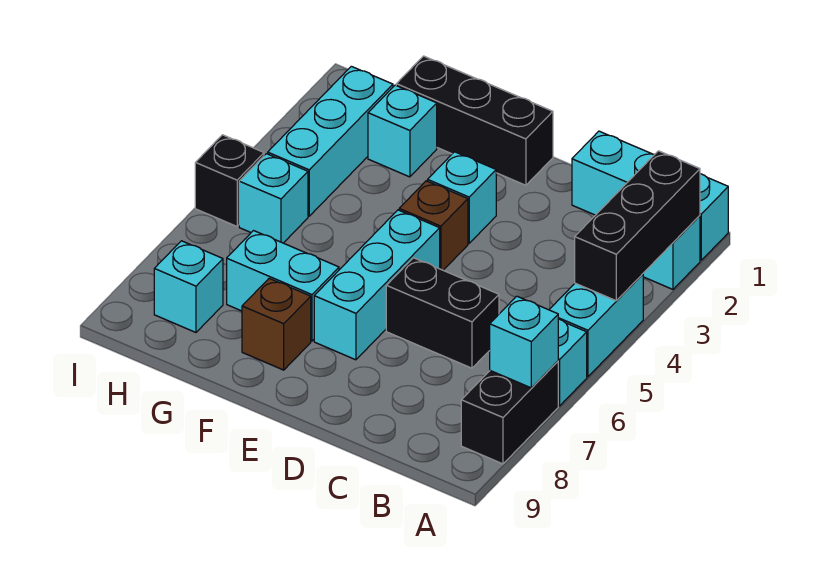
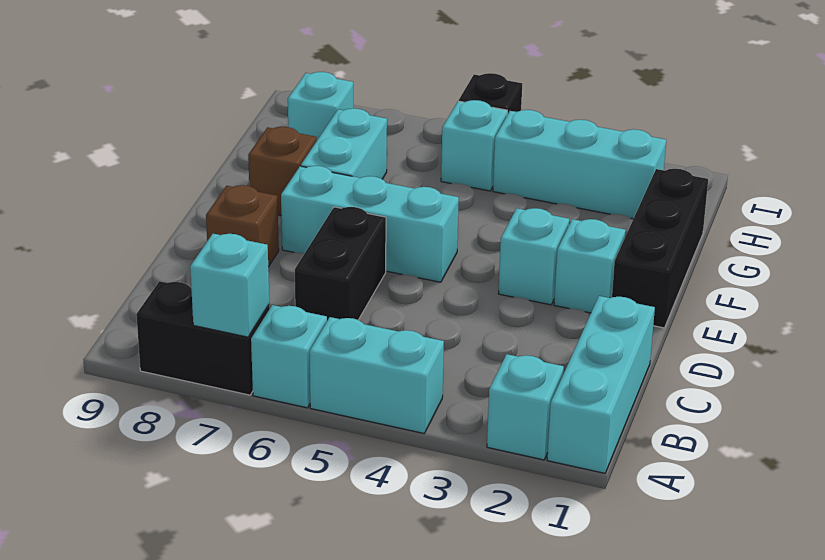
black brick A2:A4 level 2 -> none
brown brick E4 level 1 -> brown brick D8 level 1
cyan brick G2 level 1 -> cyan brick E2 level 1

